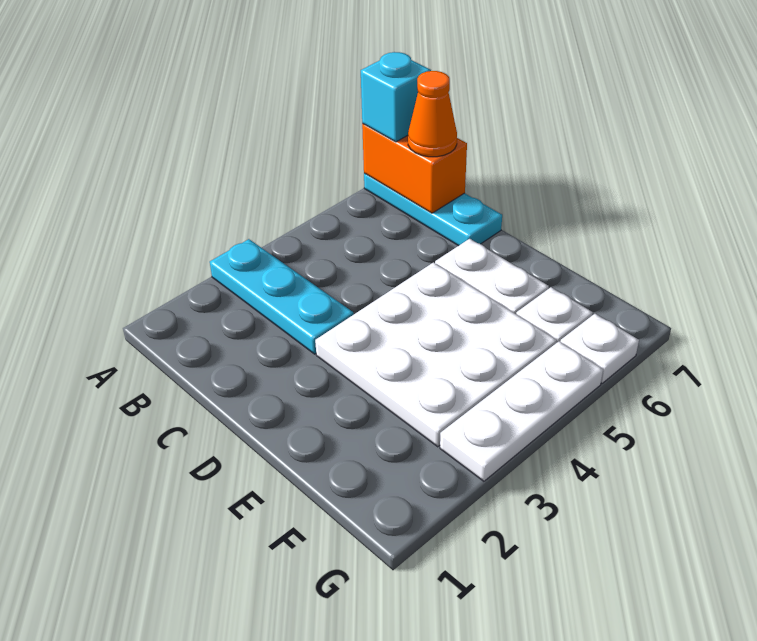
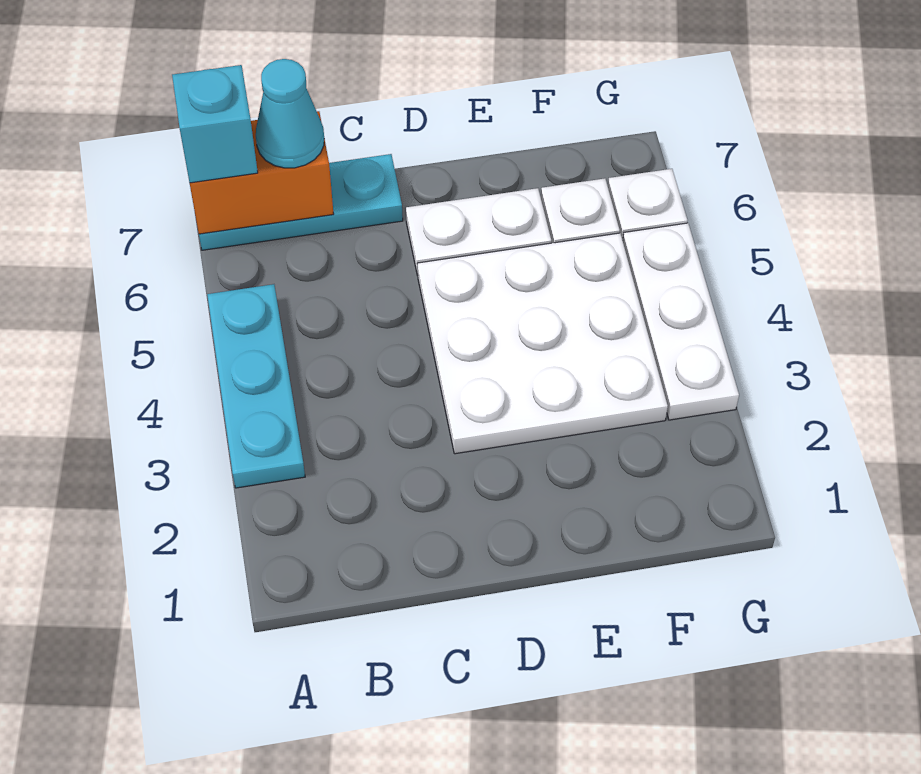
cyan plate A3:C3 level 1 -> cyan plate A3:A5 level 1
orange cone B7 level 3 -> cyan cone B7 level 3

